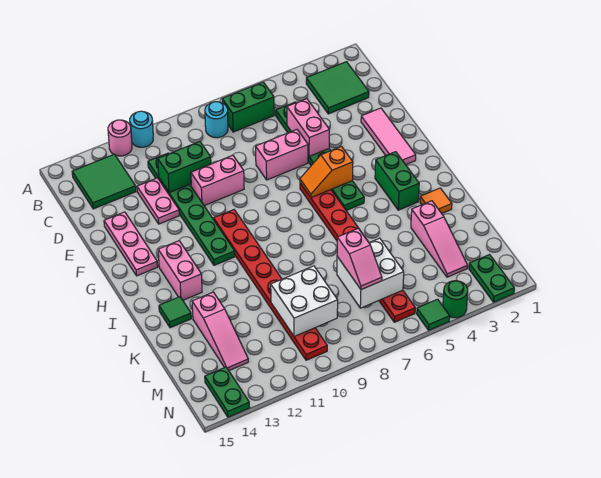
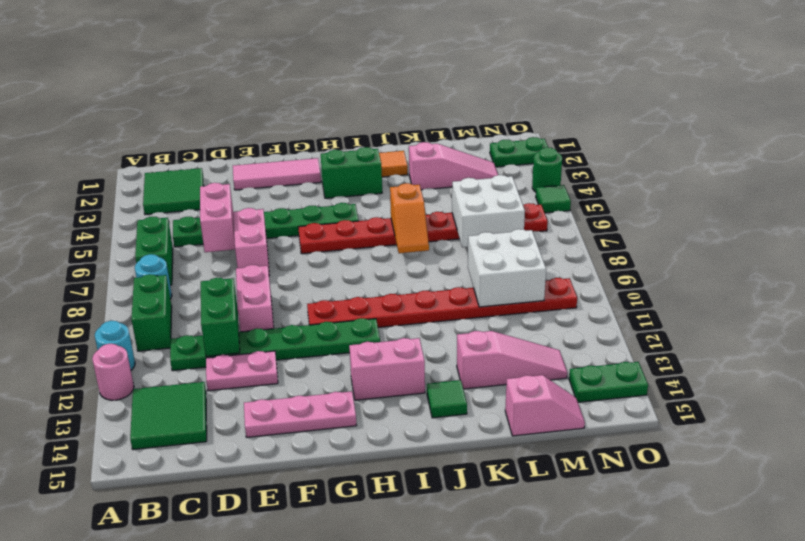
none -> green brick B9:B10 level 1
pink brick D5:E5 level 2 -> pink brick D5:D6 level 2
orange slope G5:G6 level 2 top 5 -> orange slope J6:J7 level 2 top 6
pink slope L7:M7 level 3 top L -> pink slope L15:M15 level 1 top L

